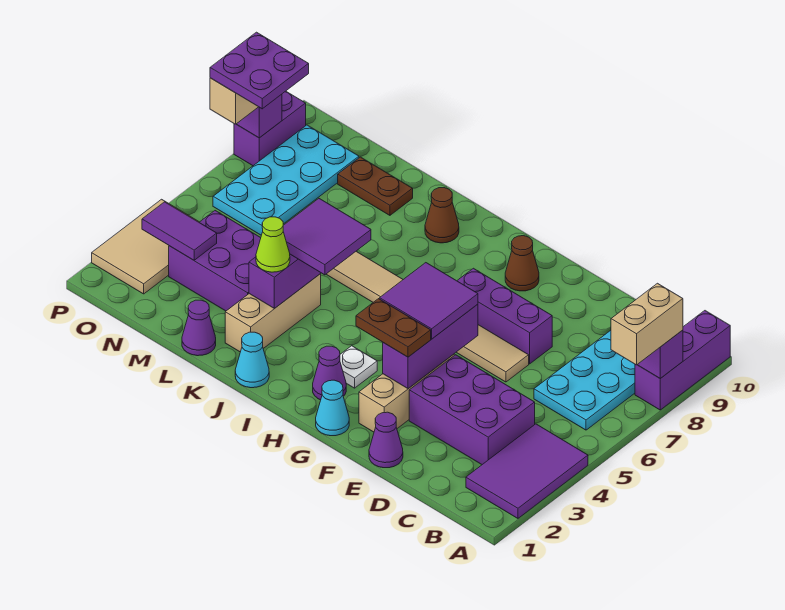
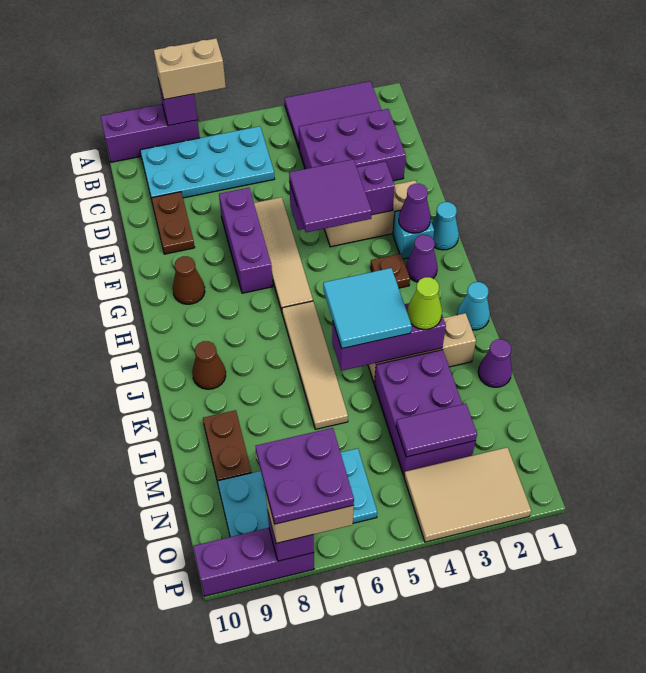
purple brick C3:E4 level 1 -> purple brick C2:D4 level 1
purple cone E1 level 1 -> purple cone G2 level 2
brown plate F3:G3 level 3 -> brown plate D9:E9 level 1
none -> cyan brick G2 level 1
white plate H3 level 1 -> brown plate H3 level 1
purple tile J4:K5 level 3 -> cyan tile J4:K5 level 3
purple tile N3:O3 level 2 -> purple tile N3:N4 level 2
purple brick P8:P9 level 1 -> purple brick P8:P10 level 1

